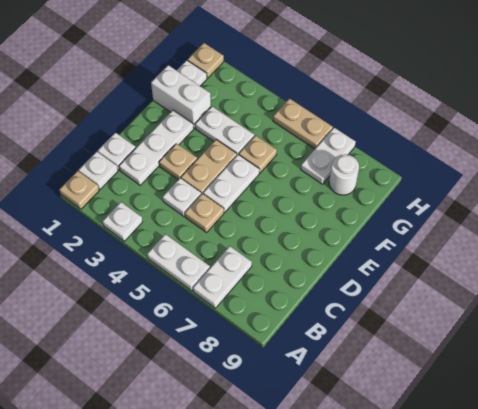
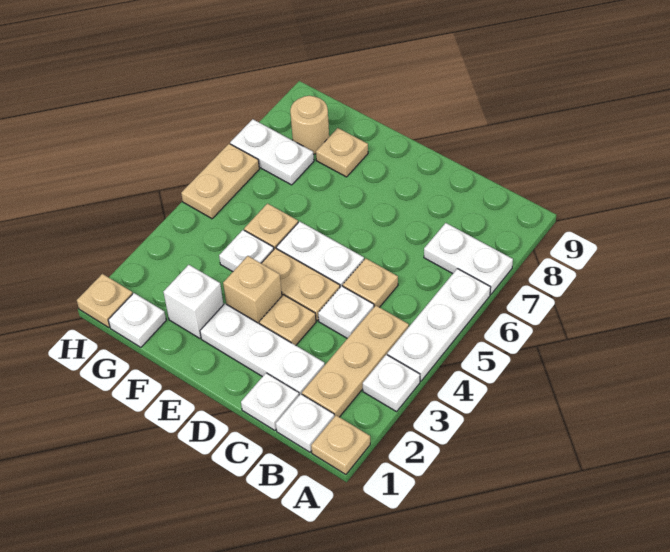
white plate A5:A6 level 1 -> white plate A4:A6 level 1
none -> tan plate B2:B4 level 1
none -> tan brick E3 level 1
white brick F1:F2 level 1 -> white brick F2 level 1
white plate F3:F4 level 1 -> white plate F4 level 1
none -> tan plate F8 level 1
white round brick G8 level 1 -> tan round brick G8 level 1

